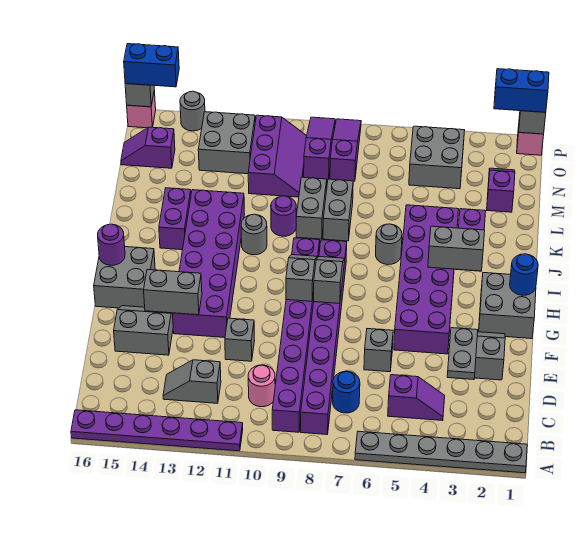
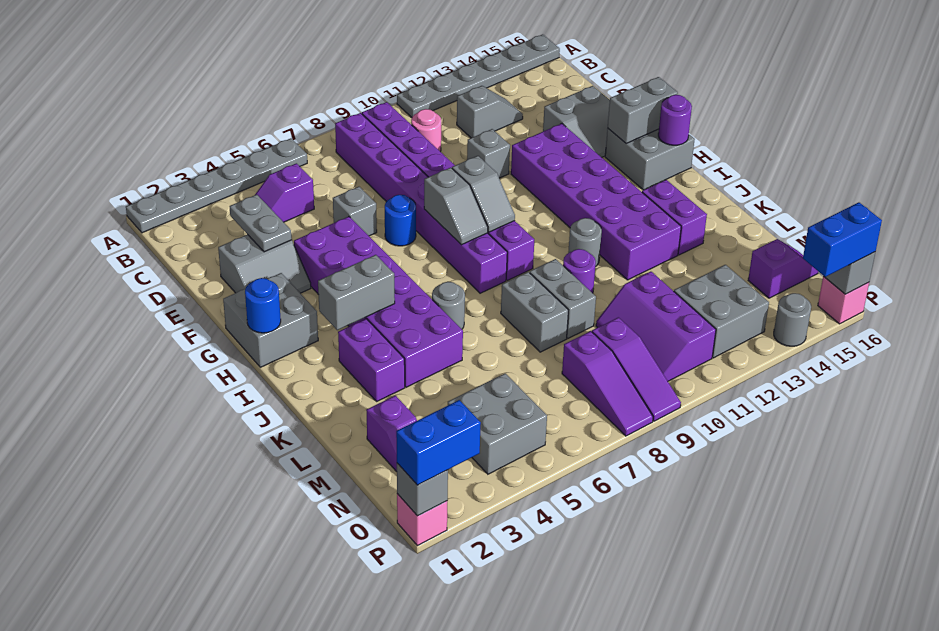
purple plate A11:A16 level 1 -> grey plate A11:A16 level 1
blue round brick C7 level 1 -> blue round brick F7 level 1
grey brick F13:F14 level 2 -> grey brick G15:G16 level 2

